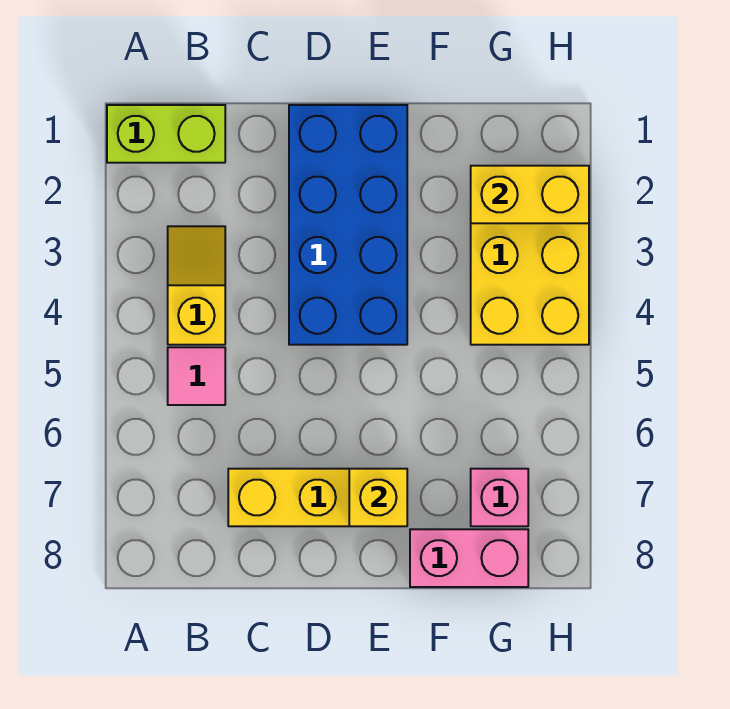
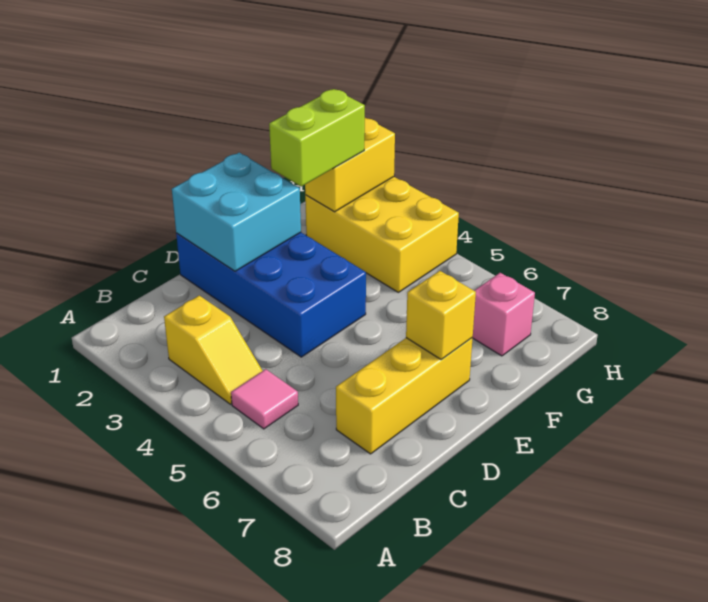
lime brick A1:B1 level 1 -> lime brick F2:G2 level 3
yellow slope B3:B4 level 1 top 4 -> yellow slope B3:B4 level 1 top 3
none -> cyan brick D1:E2 level 2
pink brick F8:G8 level 1 -> none

